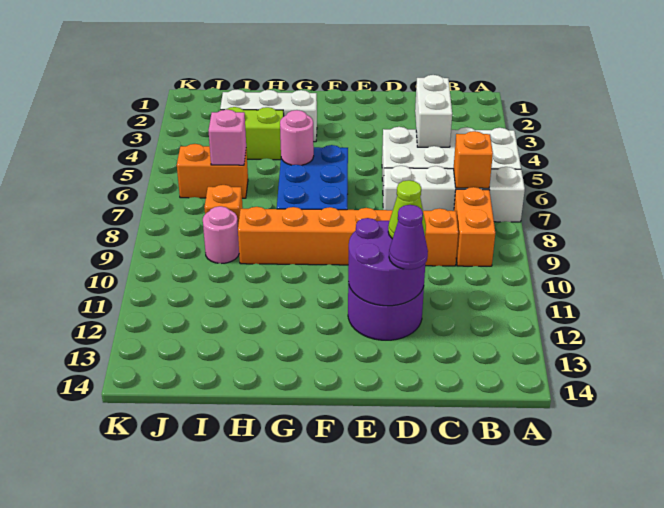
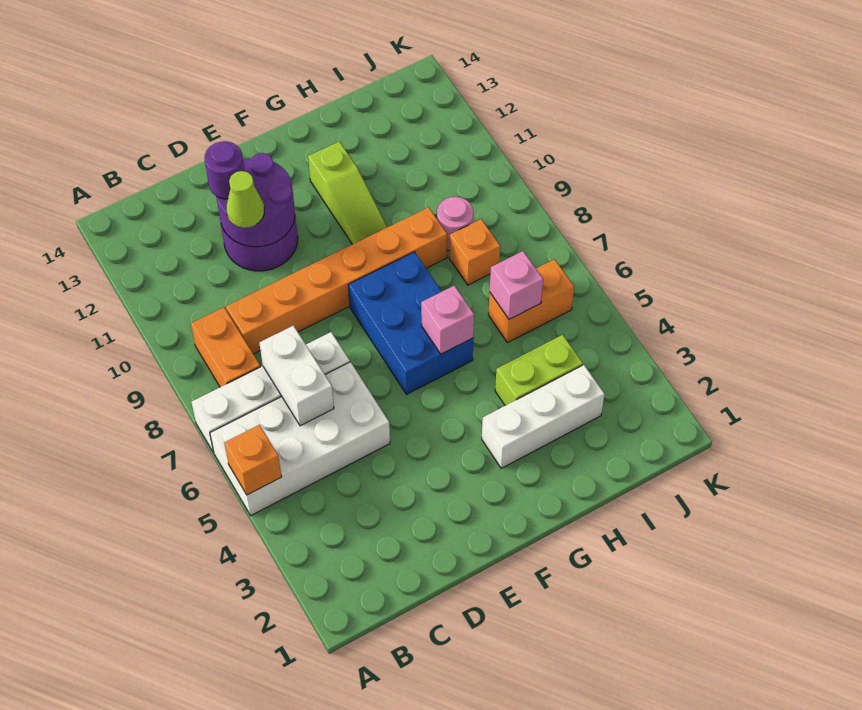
orange brick B7 level 2 -> orange brick A5 level 2
white brick C4:C5 level 2 -> white brick C6:C7 level 2
purple cone D12 level 3 -> purple round brick D12 level 3
pink round brick G6 level 2 -> pink brick G6 level 2
none -> lime slope G10:G12 level 1 top 12

